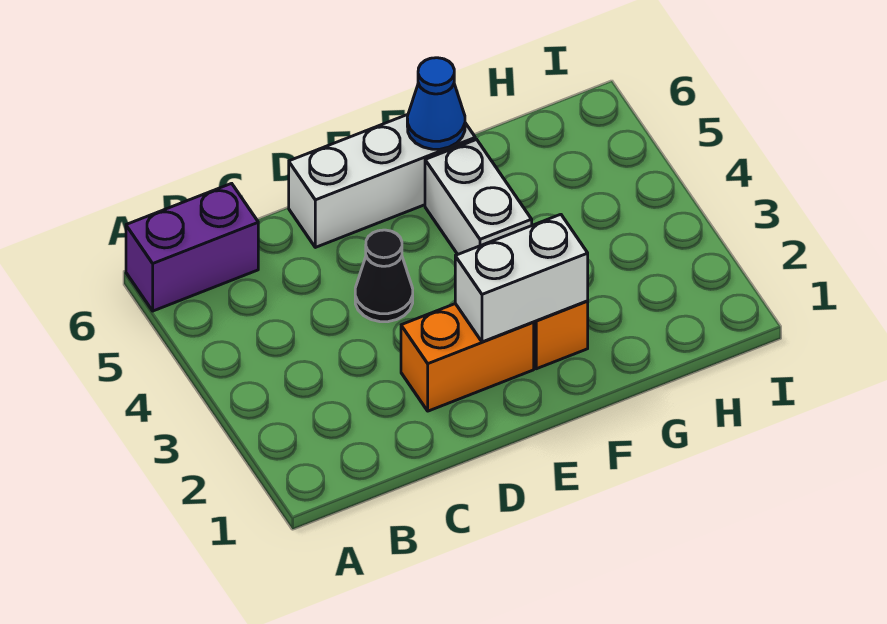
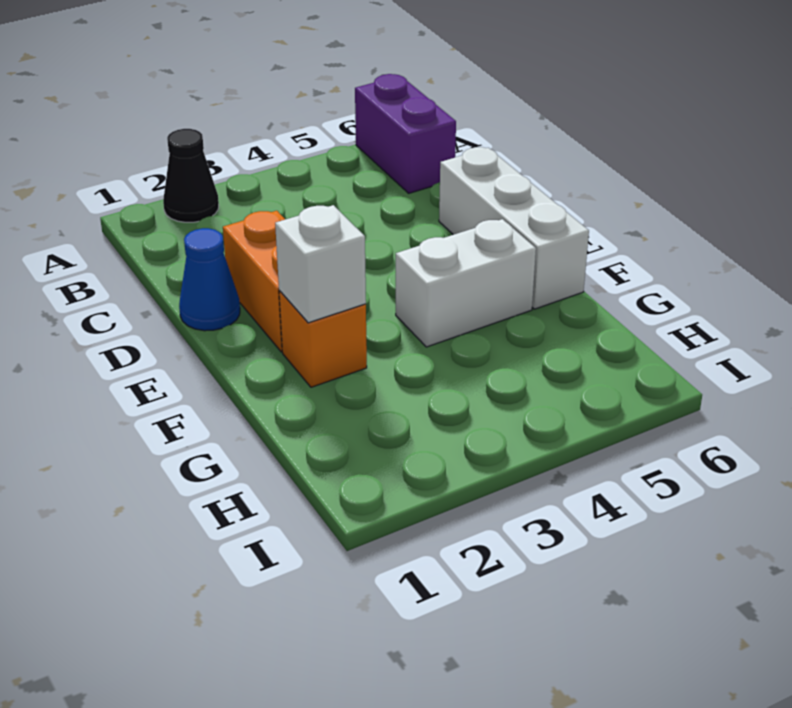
black cone D4 level 1 -> black cone A2 level 1
white brick E2:F2 level 2 -> white brick F2 level 2
blue cone F6 level 2 -> blue cone D1 level 1

